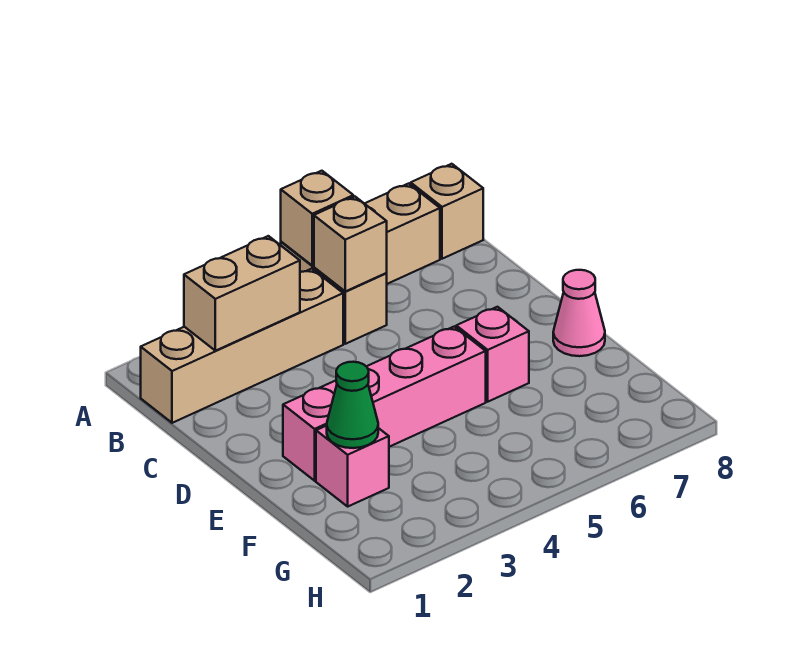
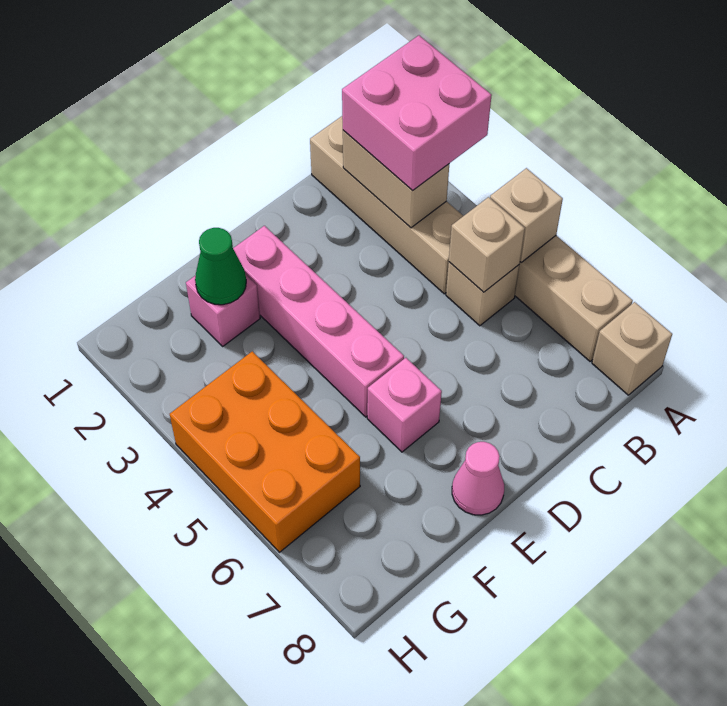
none -> pink brick A2:B3 level 3
none -> orange brick G4:H6 level 1

